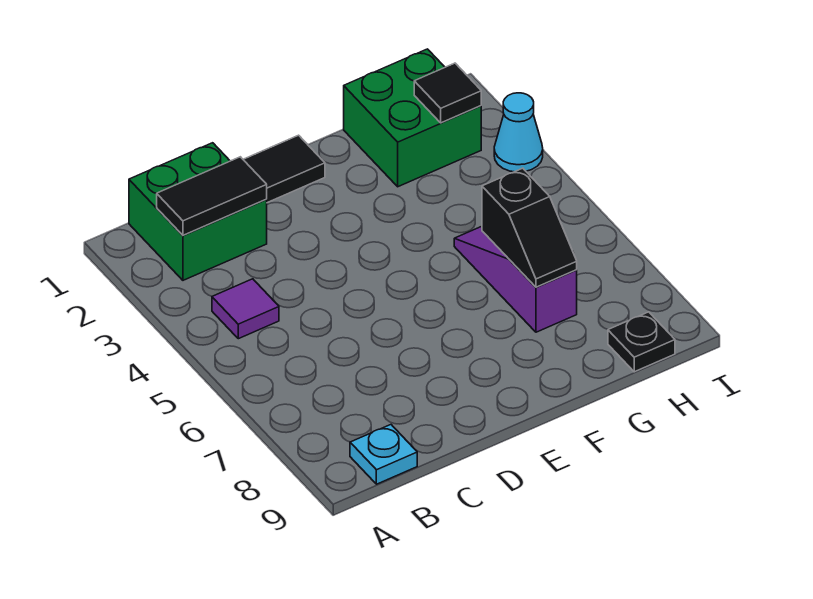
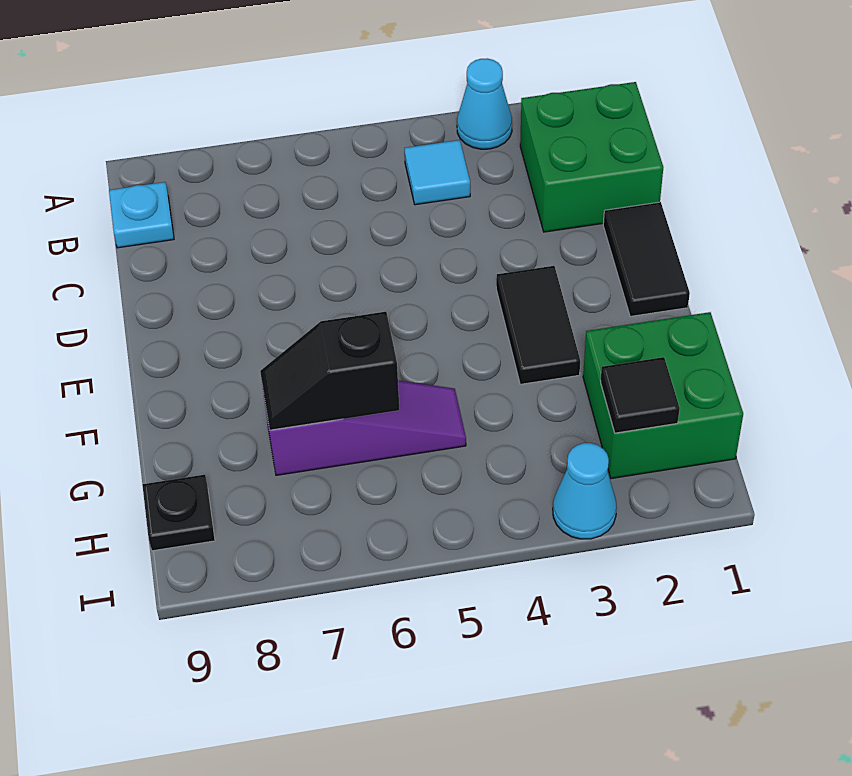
none -> cyan cone A3 level 1
black tile B2:C2 level 2 -> black tile E3:F3 level 1
purple tile B4 level 1 -> cyan tile B4 level 1

